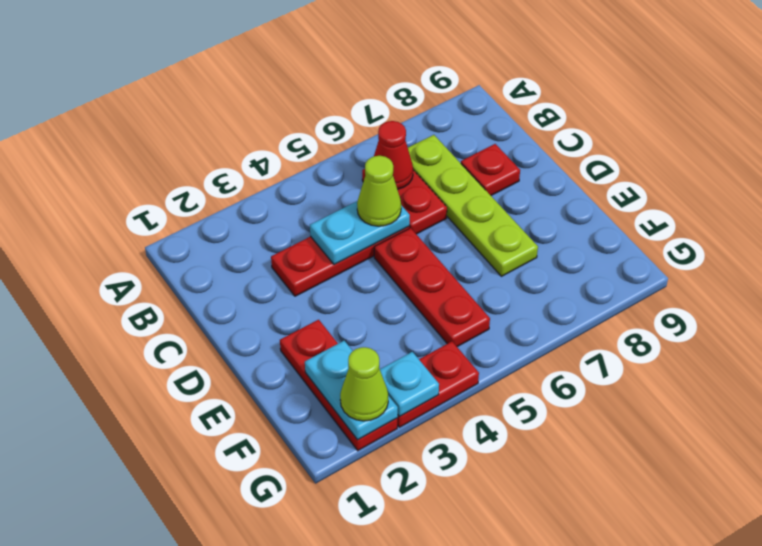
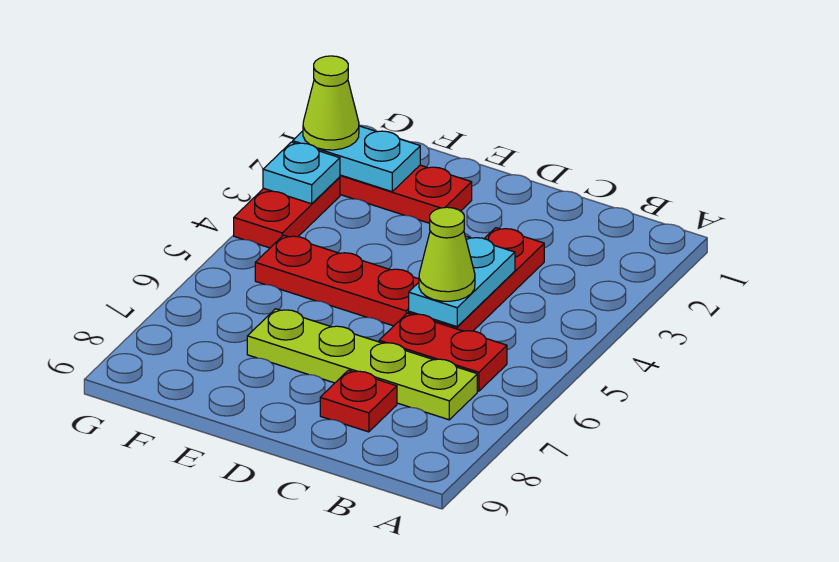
red cone B6 level 2 -> none

